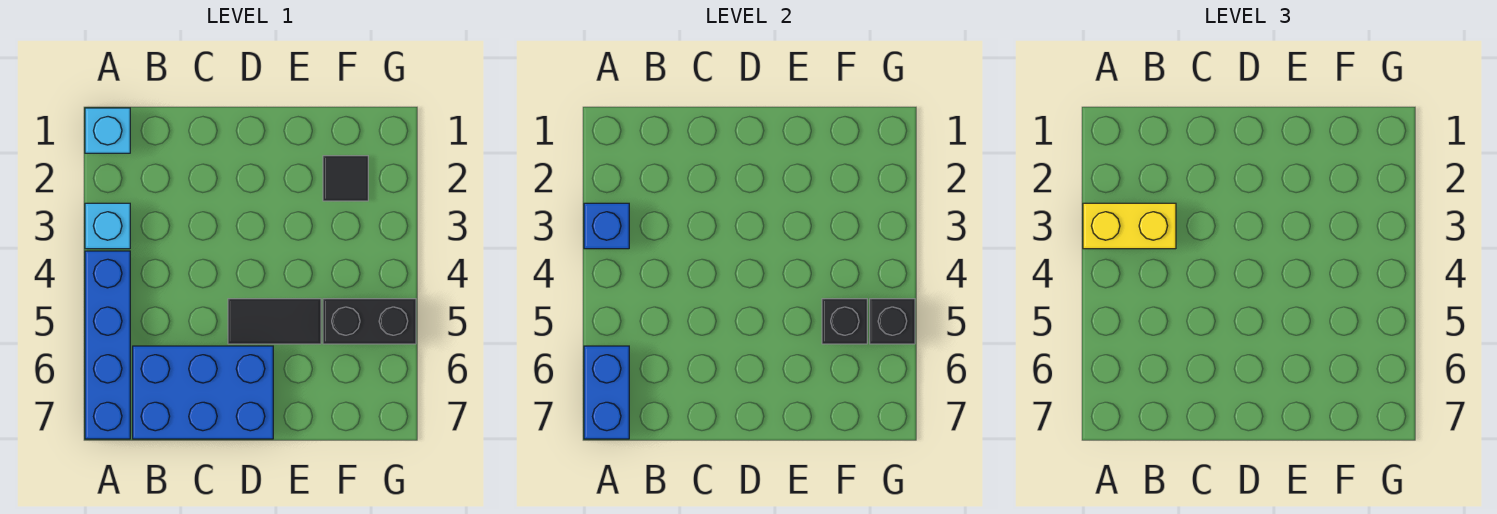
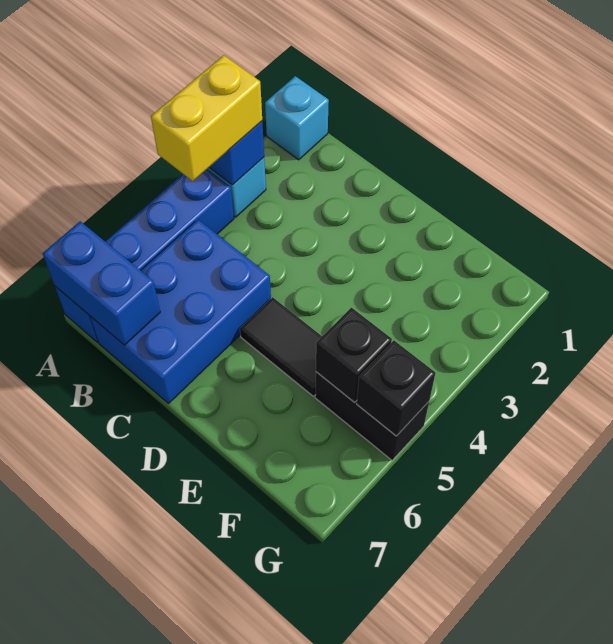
yellow brick A3:B3 level 3 -> yellow brick A3:A4 level 3
blue brick A6:A7 level 2 -> blue brick A7:B7 level 2
blue brick B6:D7 level 1 -> blue brick B5:C7 level 1
black tile F2 level 1 -> none

